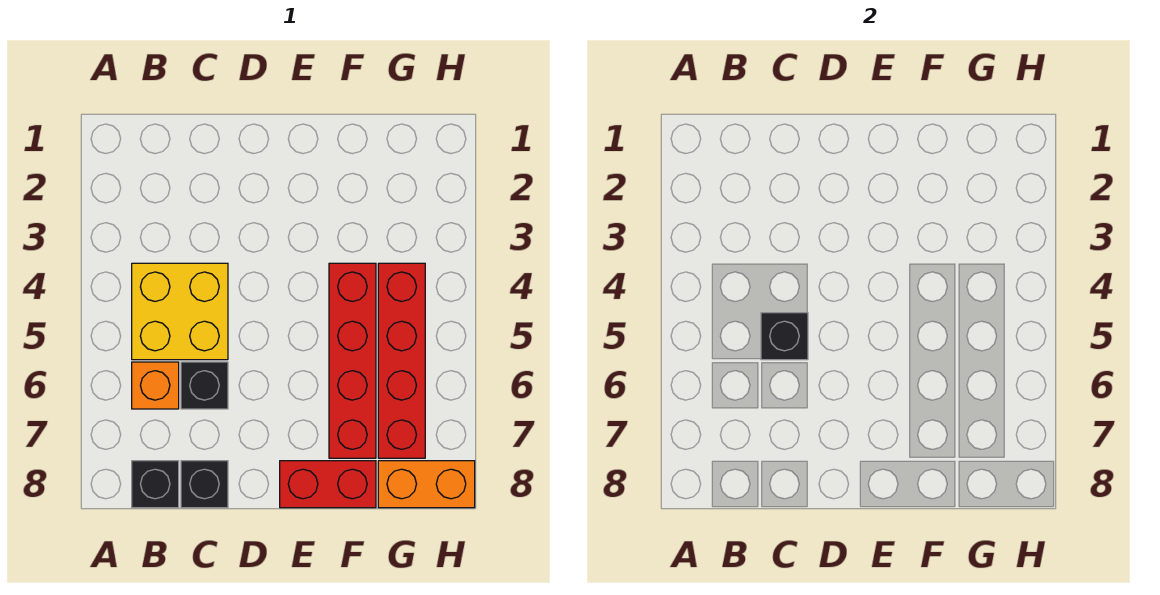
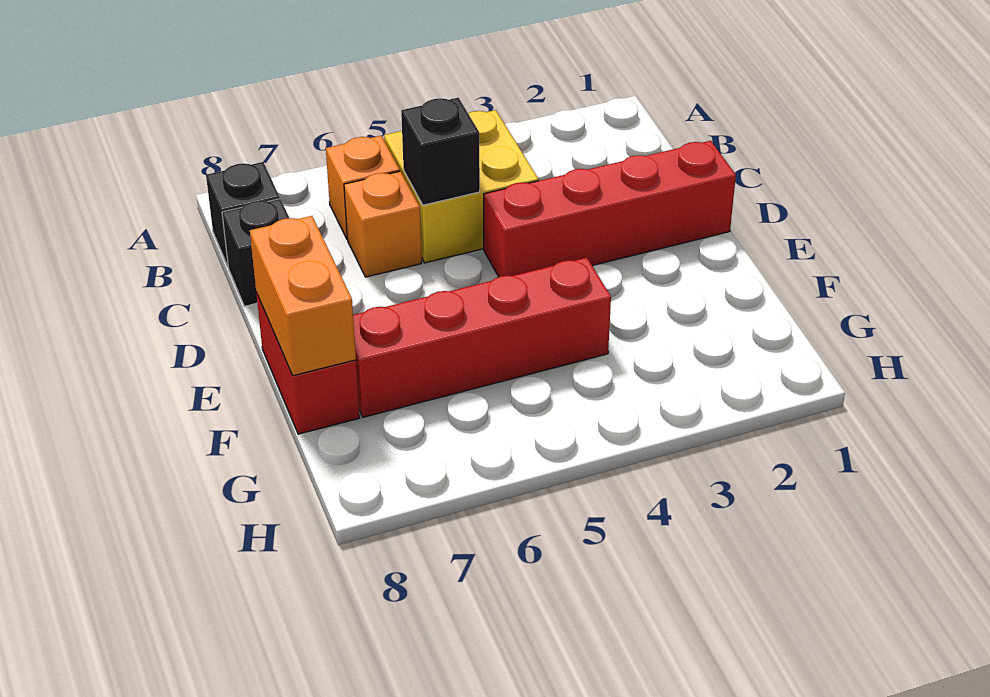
black brick C6 level 1 -> orange brick C6 level 1
red brick G4:G7 level 1 -> red brick D1:D4 level 1
orange brick G8:H8 level 1 -> orange brick E8:F8 level 2

